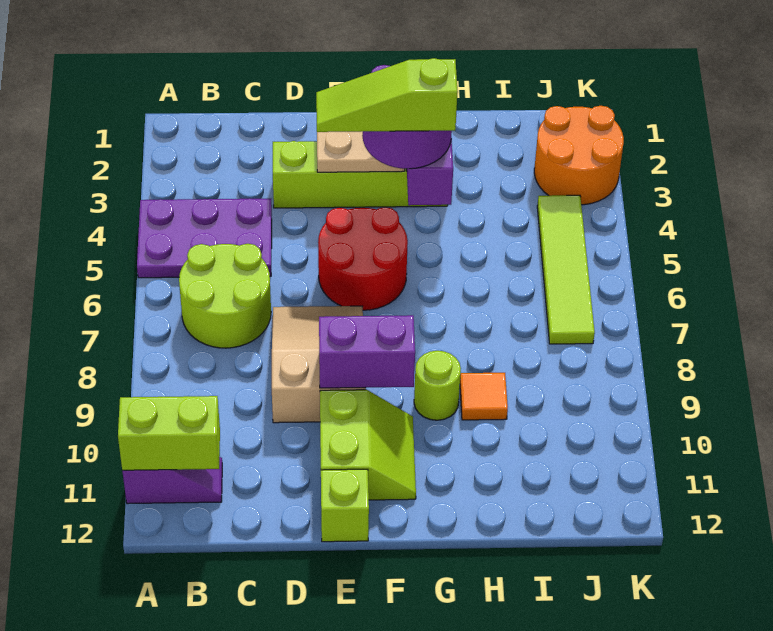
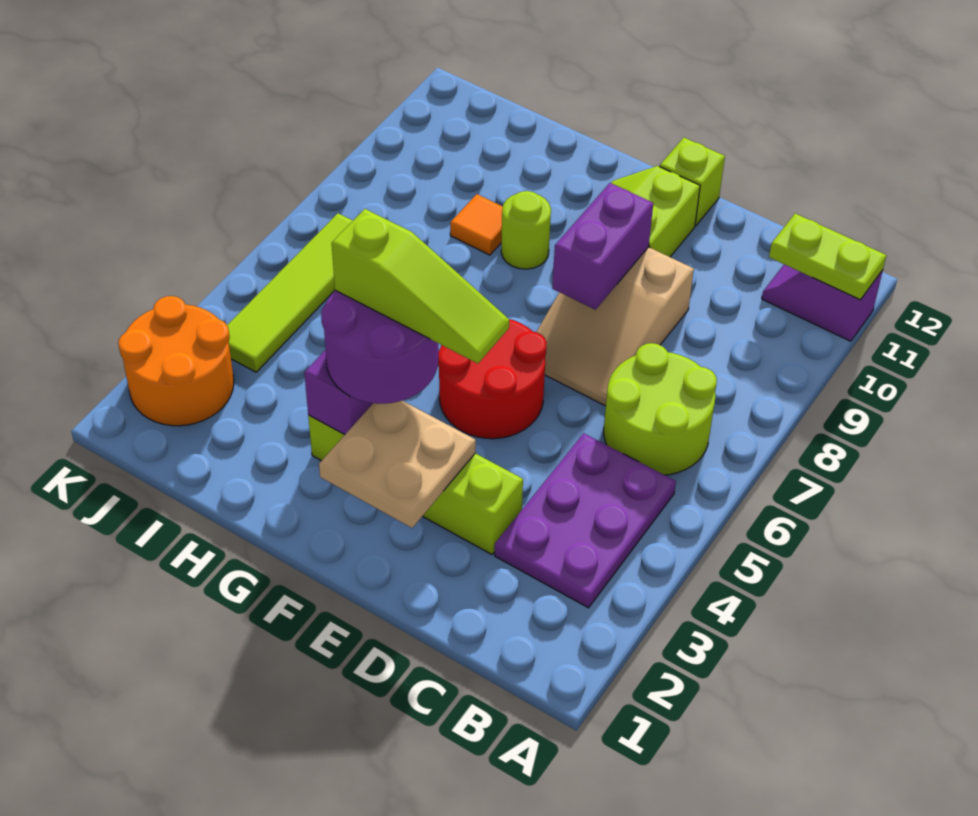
purple plate A4:C5 level 1 -> purple plate B3:C5 level 1
lime brick A11:B11 level 2 -> lime plate A11:B11 level 2
purple brick E9:F9 level 2 -> purple brick E8:E9 level 2

